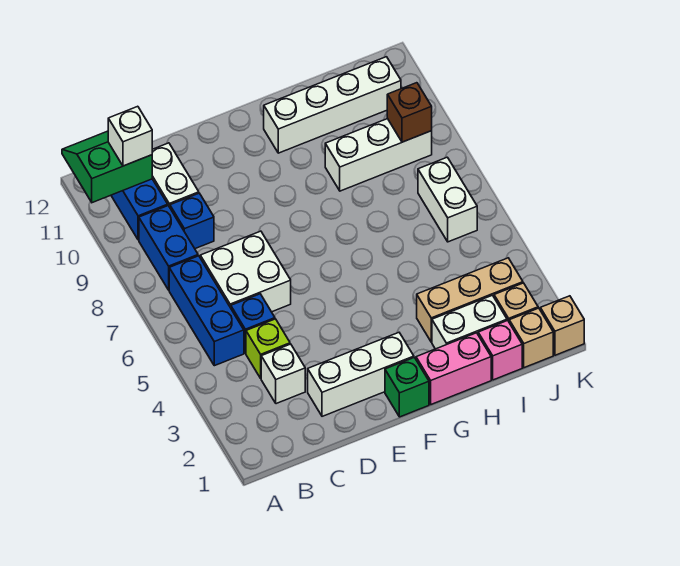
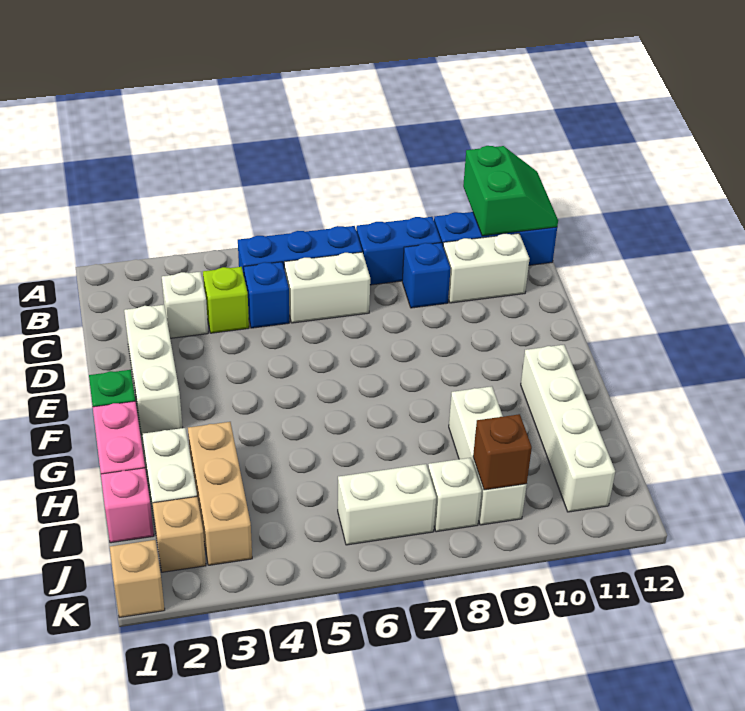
white brick B11 level 3 -> white brick J8 level 1
white brick C6:D7 level 1 -> white brick C6:C7 level 1
tan brick J1 level 1 -> none

